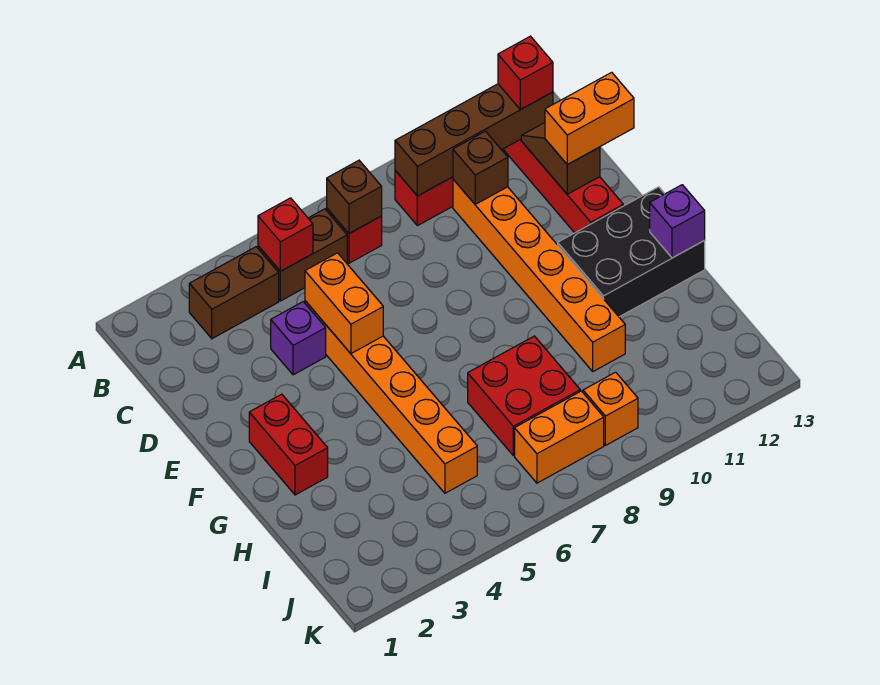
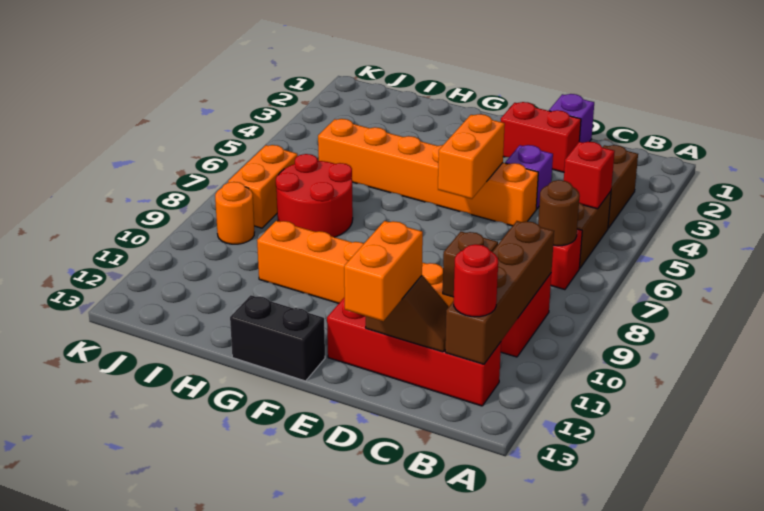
brown brick B7 level 2 -> brown round brick B7 level 2
red brick B12 level 3 -> red round brick B12 level 3
orange brick D5:E5 level 2 -> orange brick E5:E6 level 2
red brick F2:G2 level 1 -> red brick D2:E2 level 1
black brick F11:G13 level 1 -> black brick F13:G13 level 1
purple brick G13 level 2 -> purple brick D1 level 1
red brick H7:I8 level 1 -> red round brick H7:I8 level 1
orange brick J9 level 1 -> orange round brick J9 level 1

